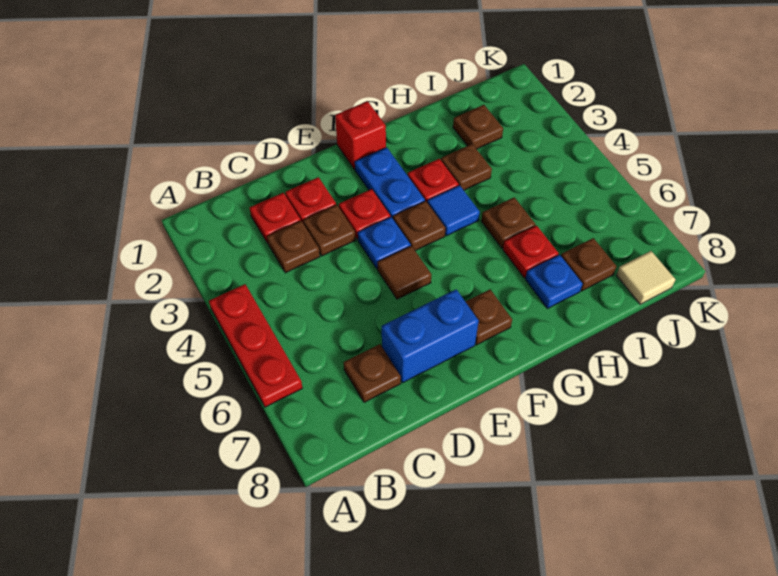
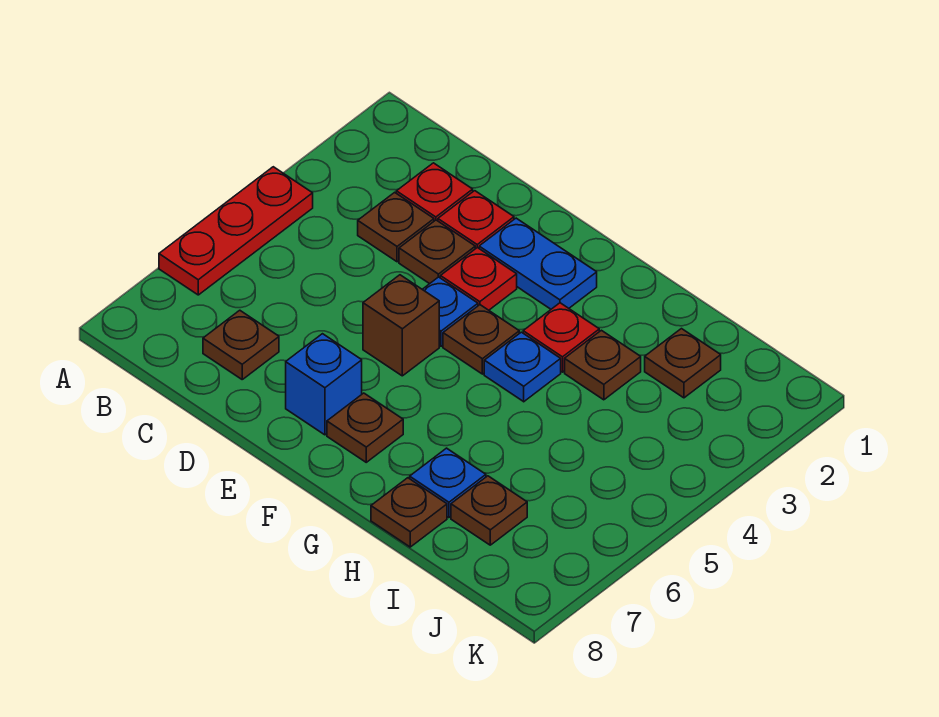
blue brick D7:E7 level 1 -> blue brick E7 level 1
brown tile E5 level 1 -> brown brick E5 level 1
red brick F1 level 1 -> none
blue plate F2:F3 level 1 -> blue plate E2:F2 level 1
blue tile G4 level 1 -> blue plate G4 level 1
brown plate H5 level 1 -> brown plate H8 level 1
red plate H6 level 1 -> none
tan tile J8 level 1 -> none

